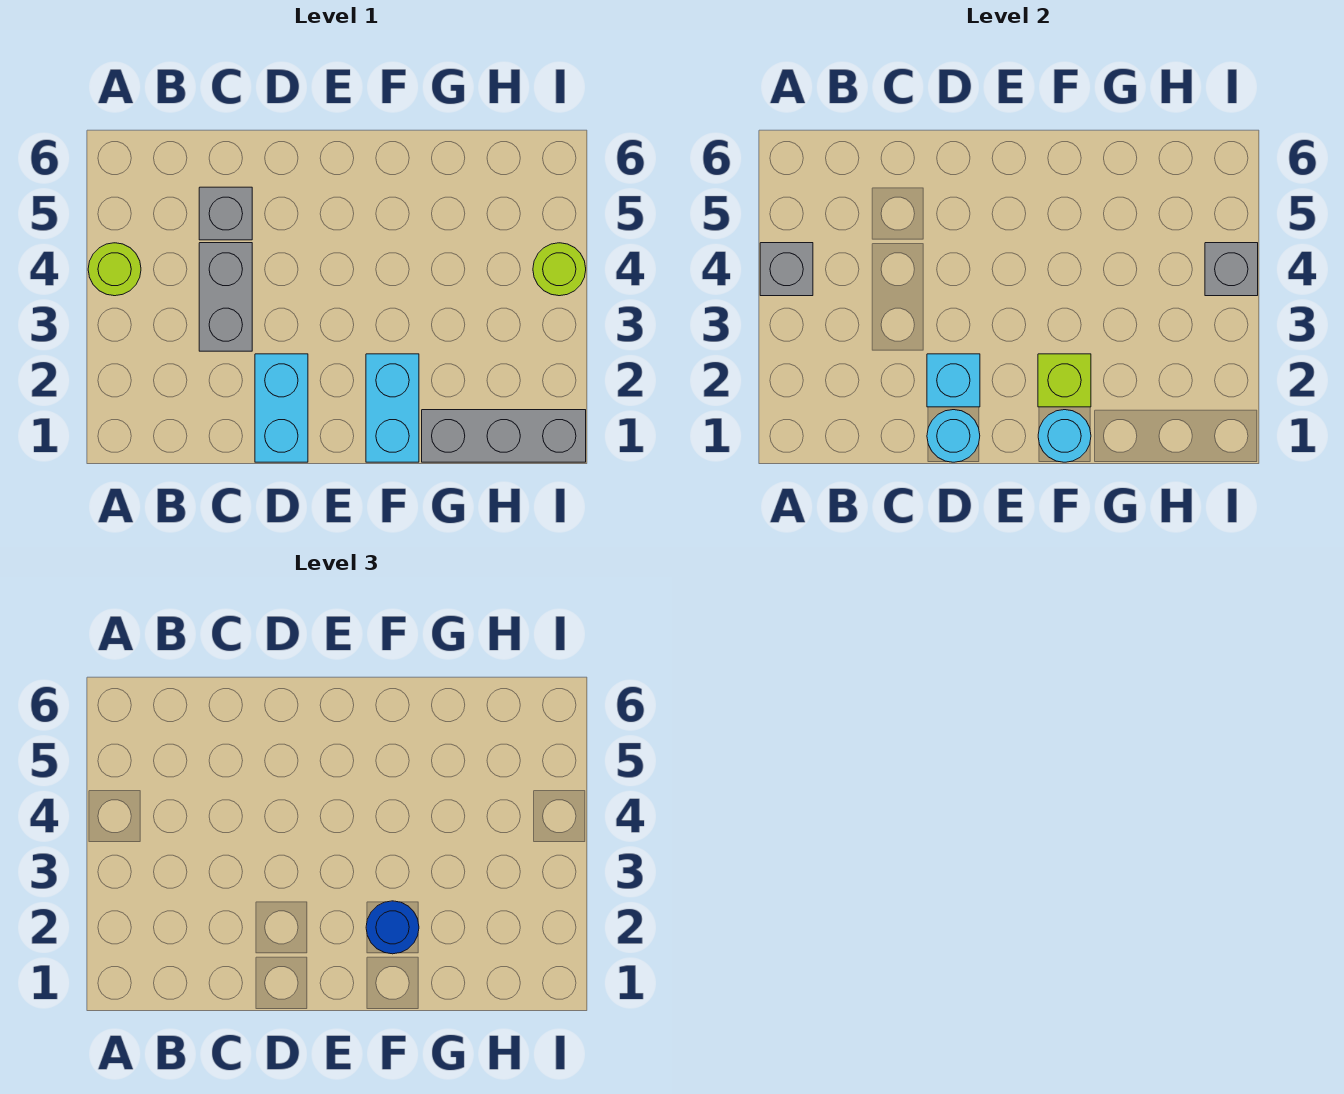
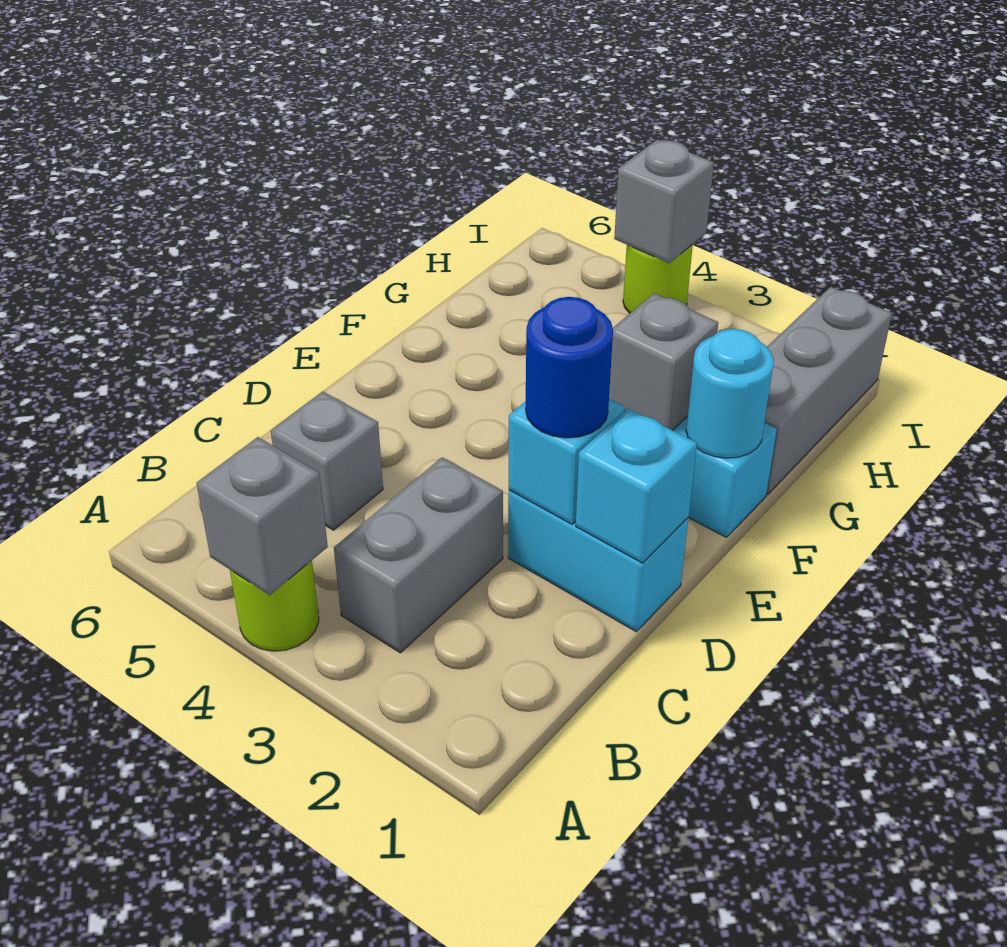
grey brick C3:C4 level 1 -> grey brick B3:C3 level 1
cyan round brick D1 level 2 -> cyan brick D1 level 2
lime brick F2 level 2 -> grey brick F2 level 2
blue round brick F2 level 3 -> blue round brick D2 level 3

